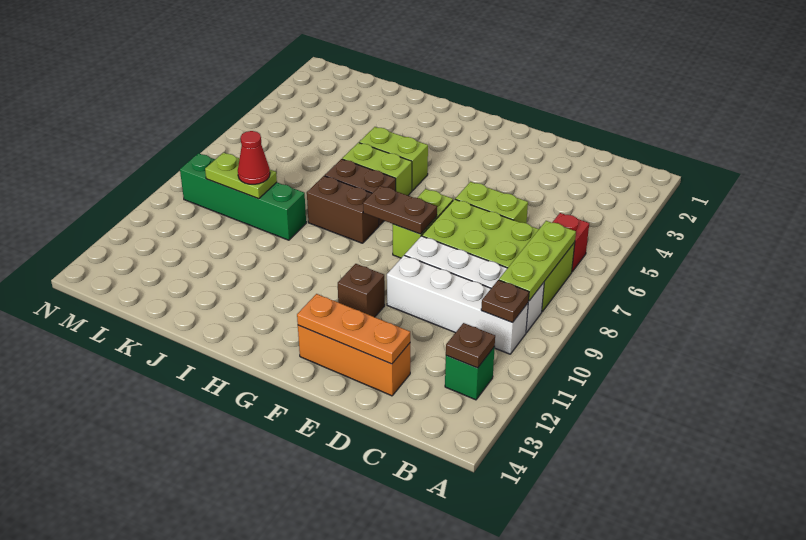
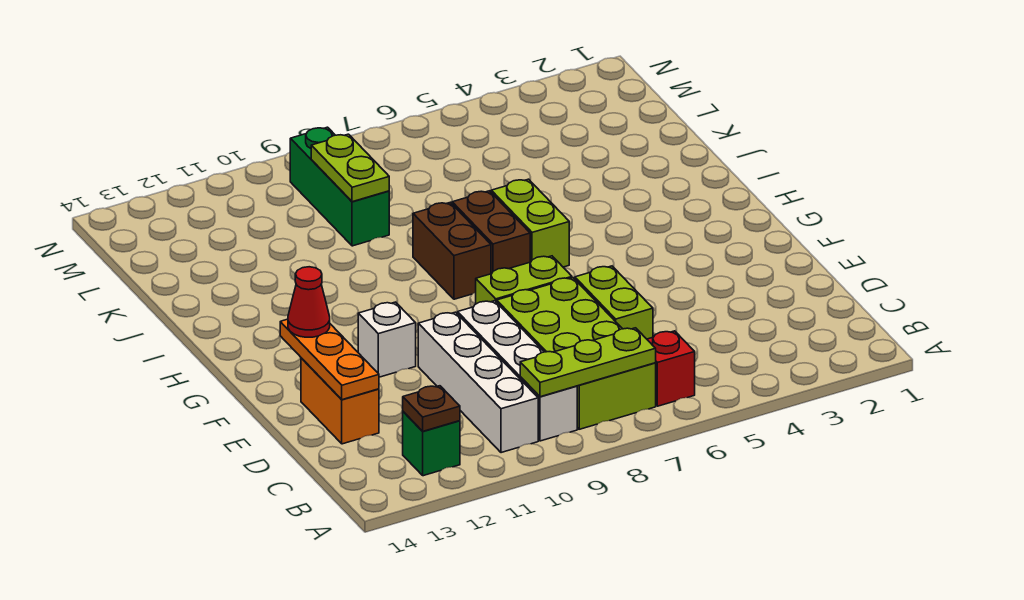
brown plate B10 level 2 -> none
orange brick D13:F13 level 1 -> orange brick D13:E13 level 1
brown plate F8:G8 level 2 -> none
brown brick F11 level 1 -> white brick F11 level 1
lime brick H5:I5 level 1 -> none
green brick J9:M9 level 1 -> green brick K9:M9 level 1
red cone K9 level 3 -> red cone F13 level 3

